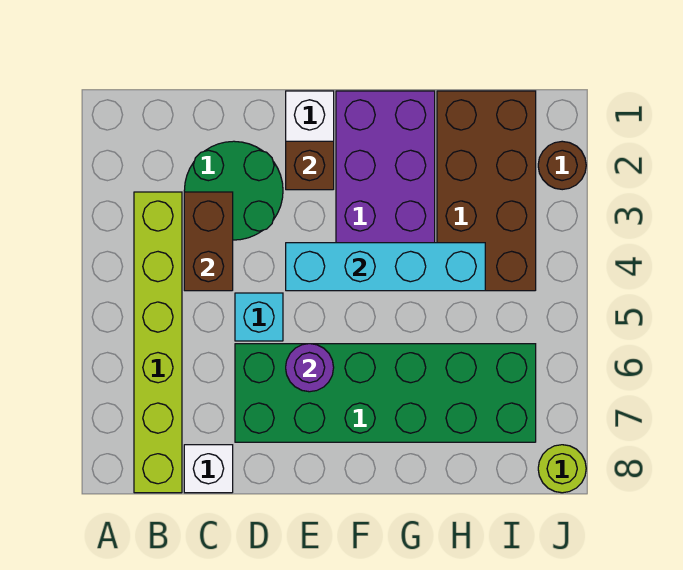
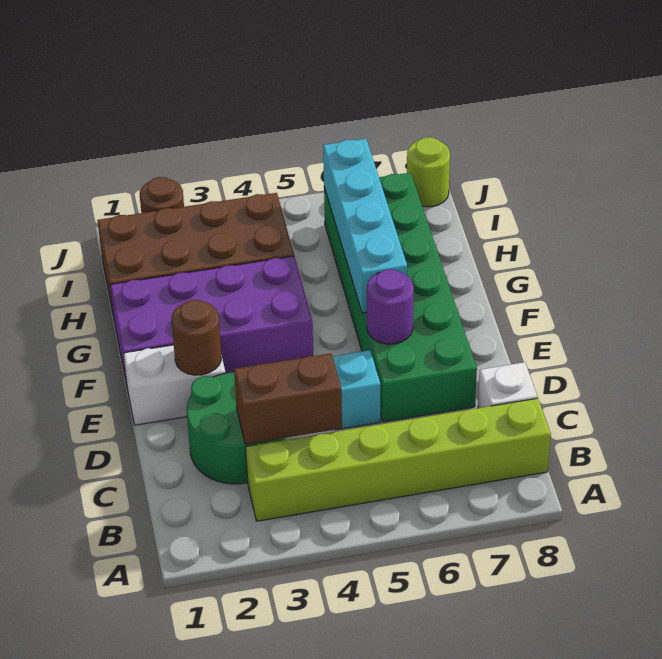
brown brick E2 level 2 -> brown round brick E2 level 2
cyan brick E4:H4 level 2 -> cyan brick F6:I6 level 2

